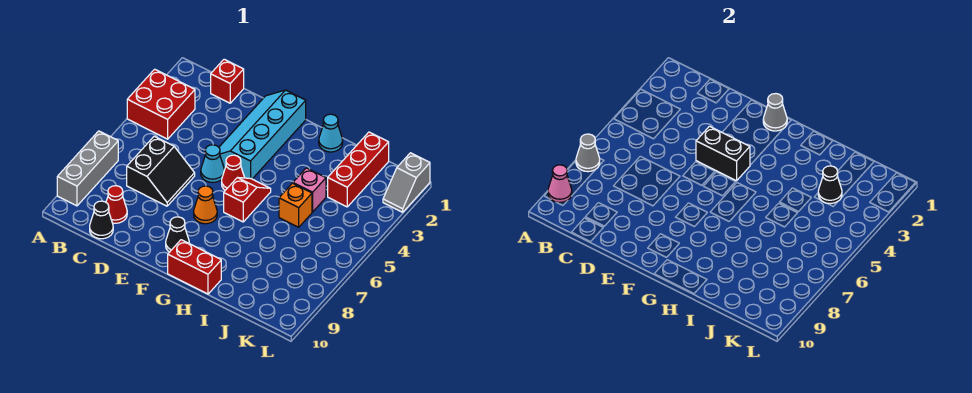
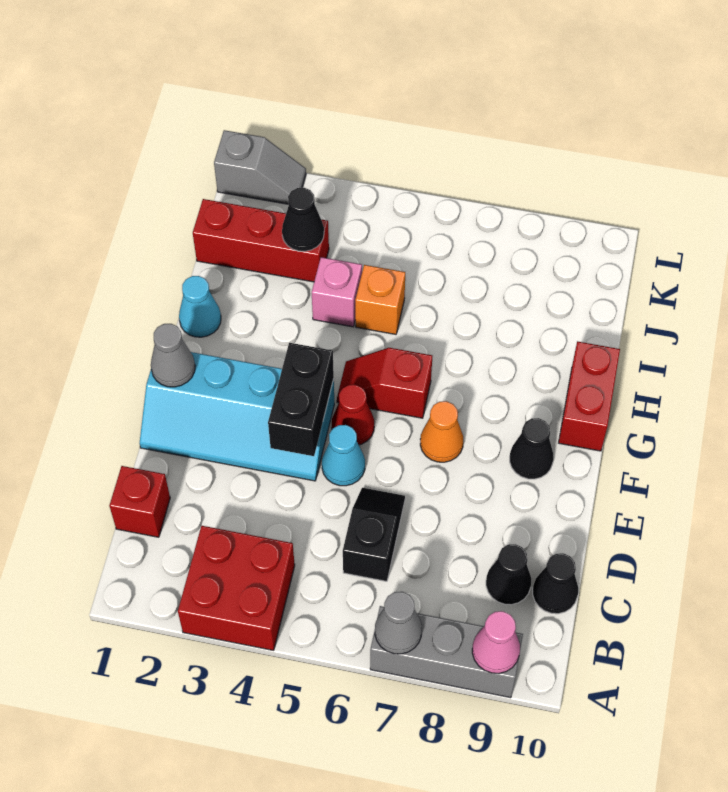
black slope C6:D7 level 1 top C -> black slope C6:D6 level 1 top C
red cone C9 level 1 -> black cone C9 level 1

